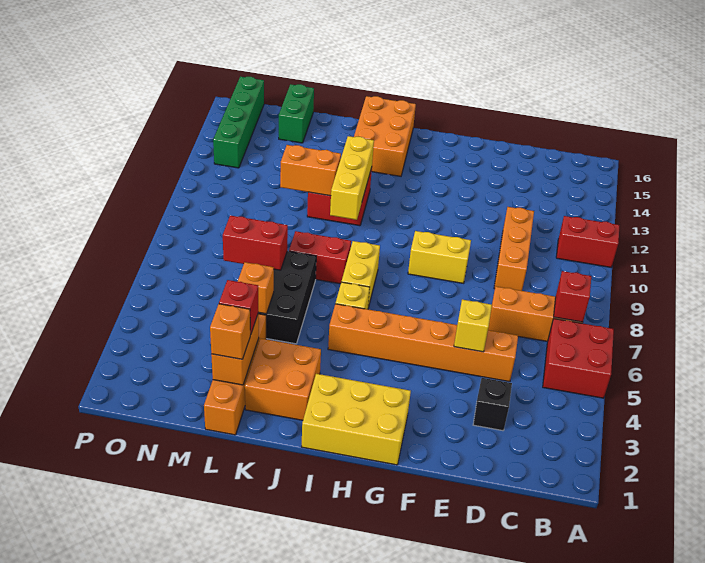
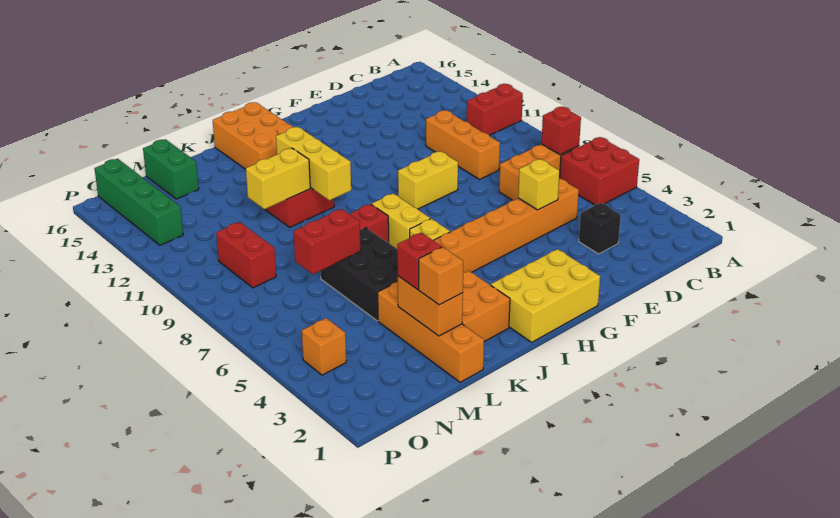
orange brick K11:L11 level 2 -> yellow brick K11:L11 level 2
orange brick L5 level 2 -> orange brick O4 level 1
none -> red brick N9:N10 level 1

